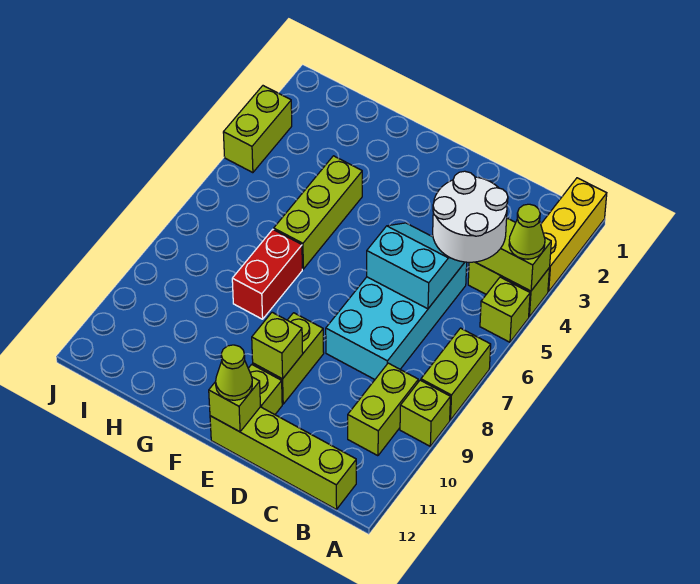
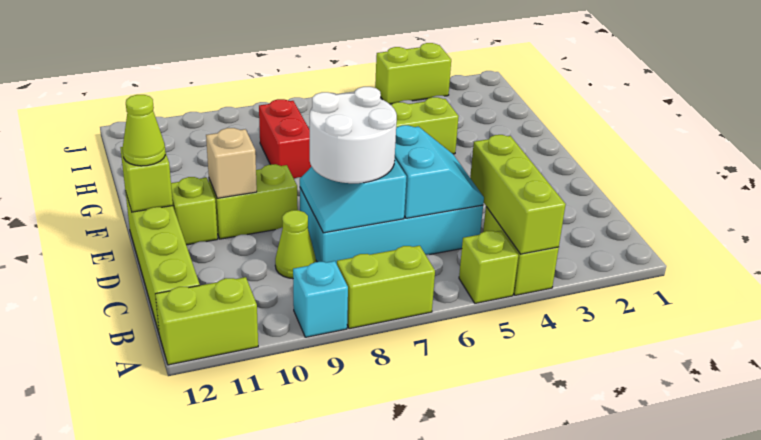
yellow brick A1:A3 level 1 -> none
lime cone A4 level 3 -> lime cone C9 level 1
lime brick A9 level 1 -> cyan brick A9 level 1
white round brick B4:C5 level 3 -> white round brick C7:D8 level 3
lime brick B9:B10 level 1 -> lime brick A11:A12 level 1
none -> cyan slope C7:D8 level 2 top 7
lime brick E10 level 2 -> tan brick E10 level 2
red brick G7:G8 level 1 -> red brick G8:H8 level 1

